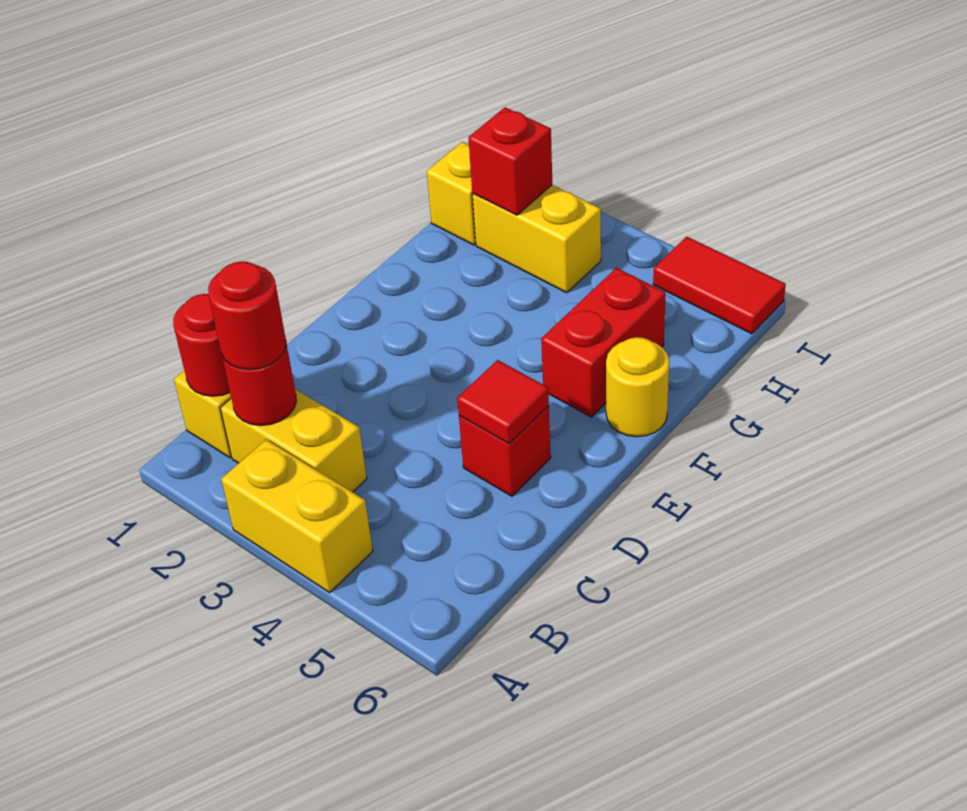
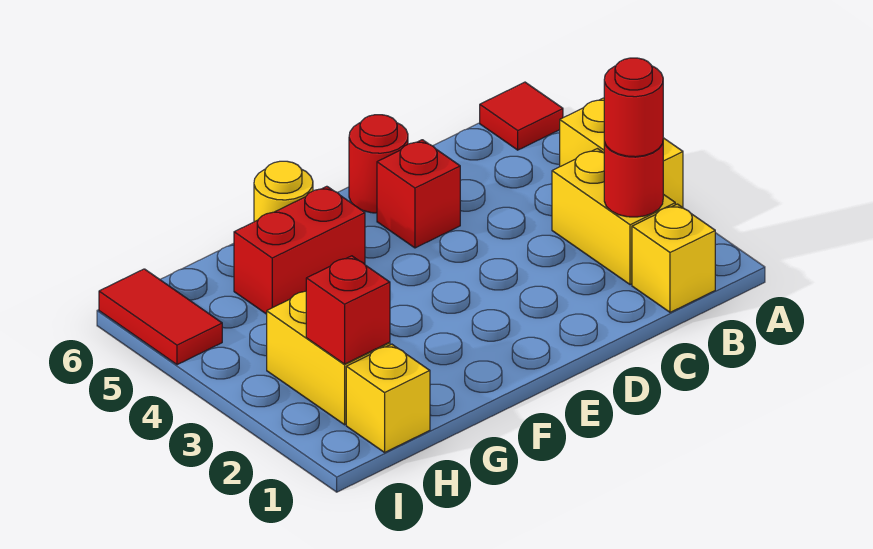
red round brick B1 level 2 -> red round brick D6 level 1
red tile D5 level 2 -> red tile A6 level 1

